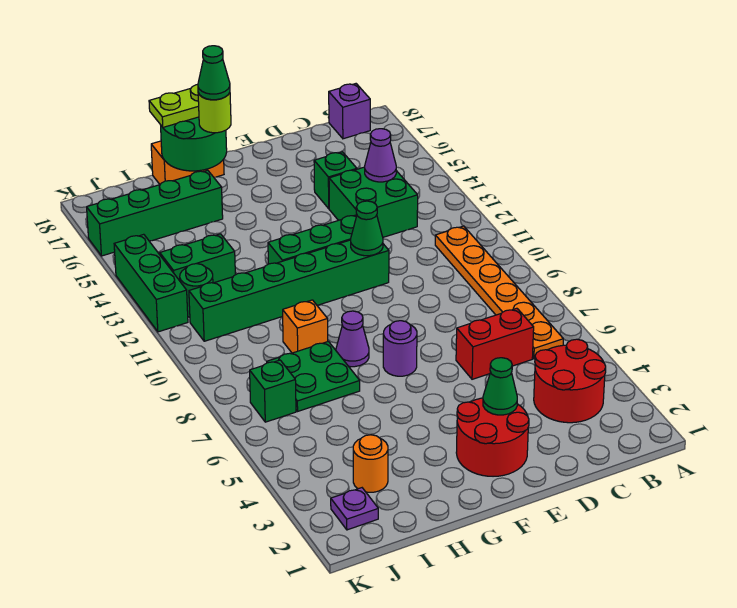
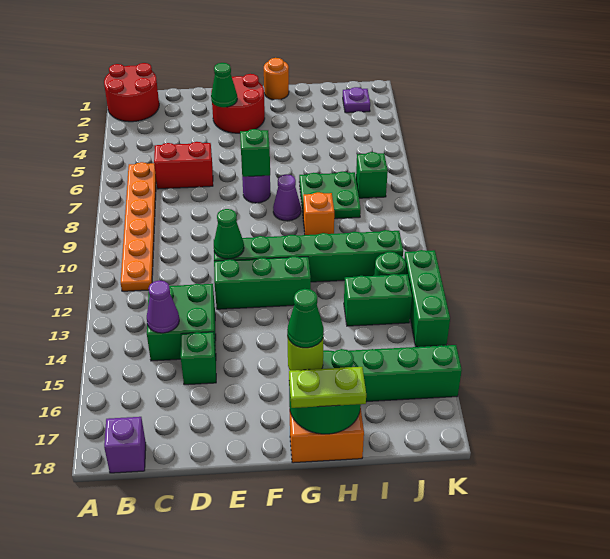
red round brick B3:C4 level 1 -> red round brick A1:B2 level 1
none -> green brick F7 level 2
orange round brick I3 level 1 -> orange round brick G1 level 1

